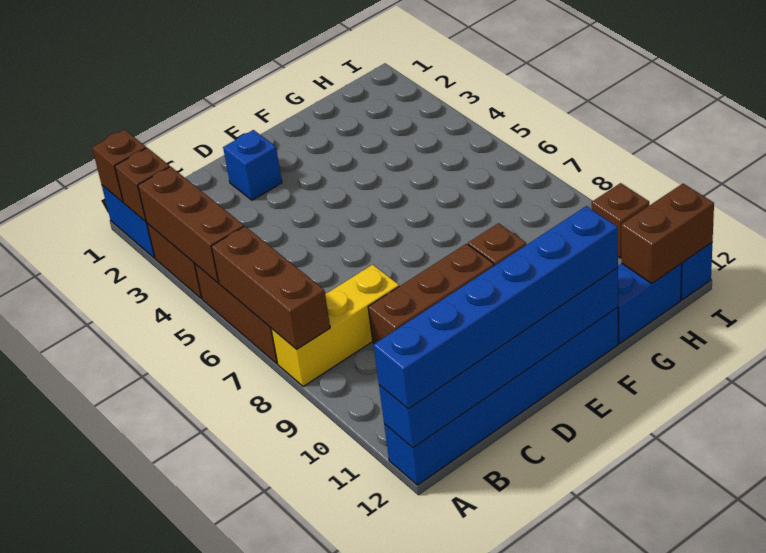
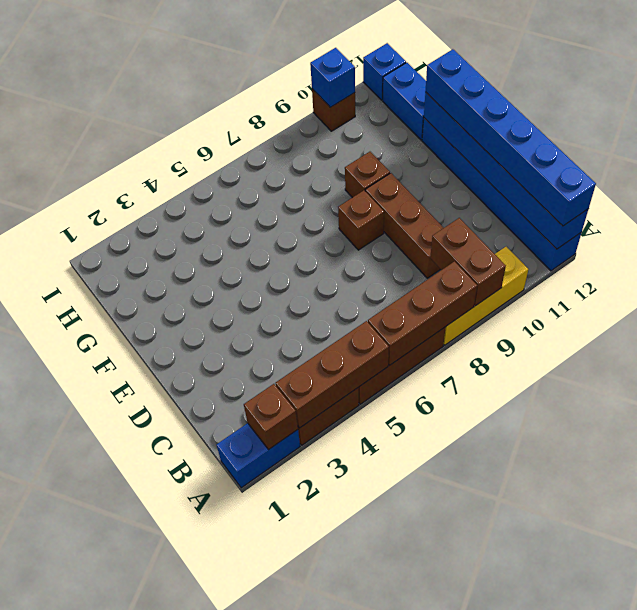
brown brick A1 level 2 -> brown brick E8 level 1
yellow brick A8:C8 level 1 -> yellow brick A8:A10 level 1
blue brick D2 level 1 -> blue brick I10 level 2
brown brick H12:I12 level 2 -> brown brick A9:B9 level 2

